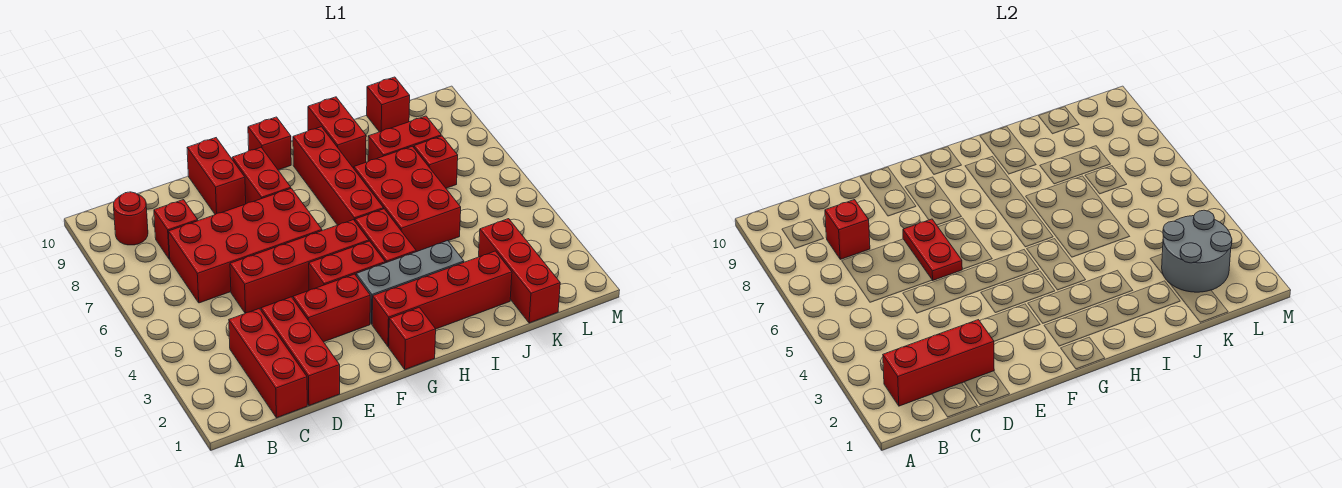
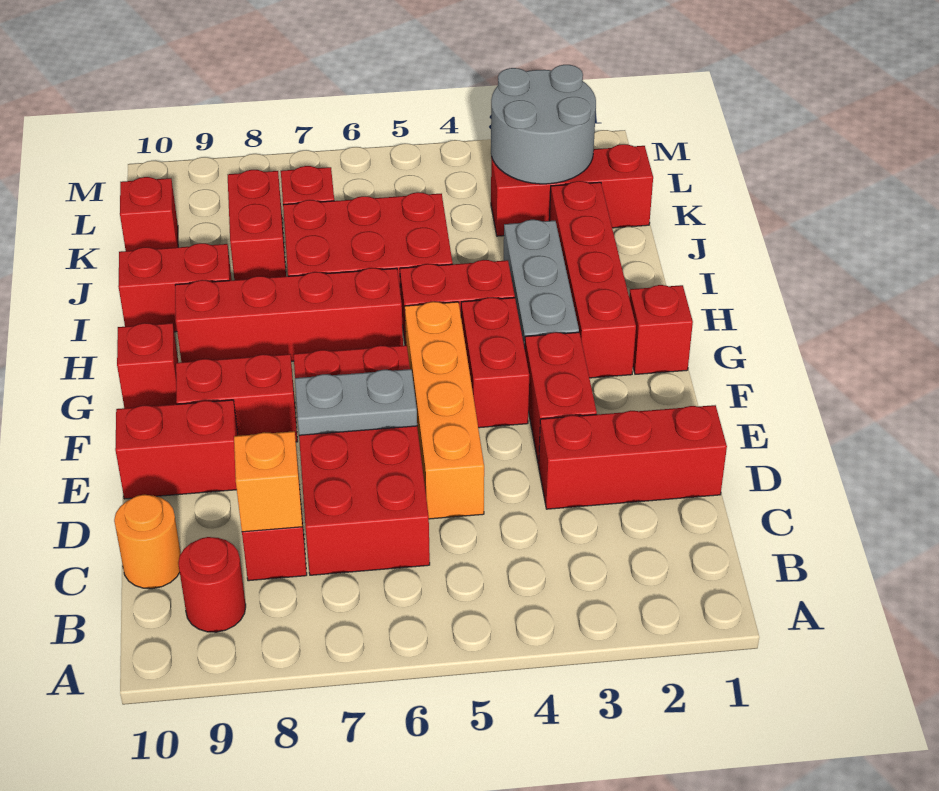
red brick B2:D2 level 2 -> none
red brick C1:C3 level 1 -> none
red brick C8 level 2 -> orange brick C8 level 2
none -> orange round brick C10 level 1
red brick D5:G5 level 1 -> orange brick D5:G5 level 1
red plate E6:E7 level 2 -> grey plate E6:E7 level 2

